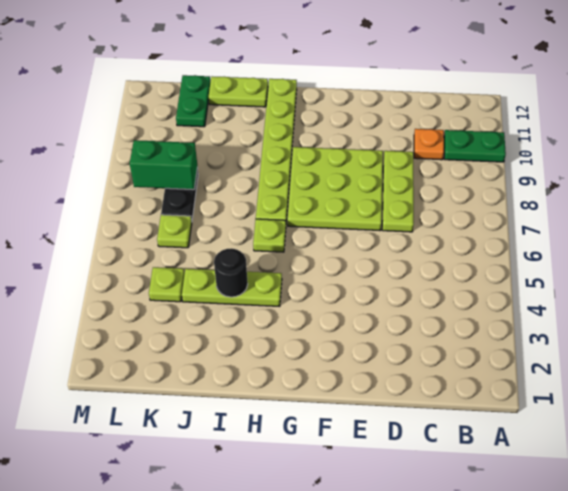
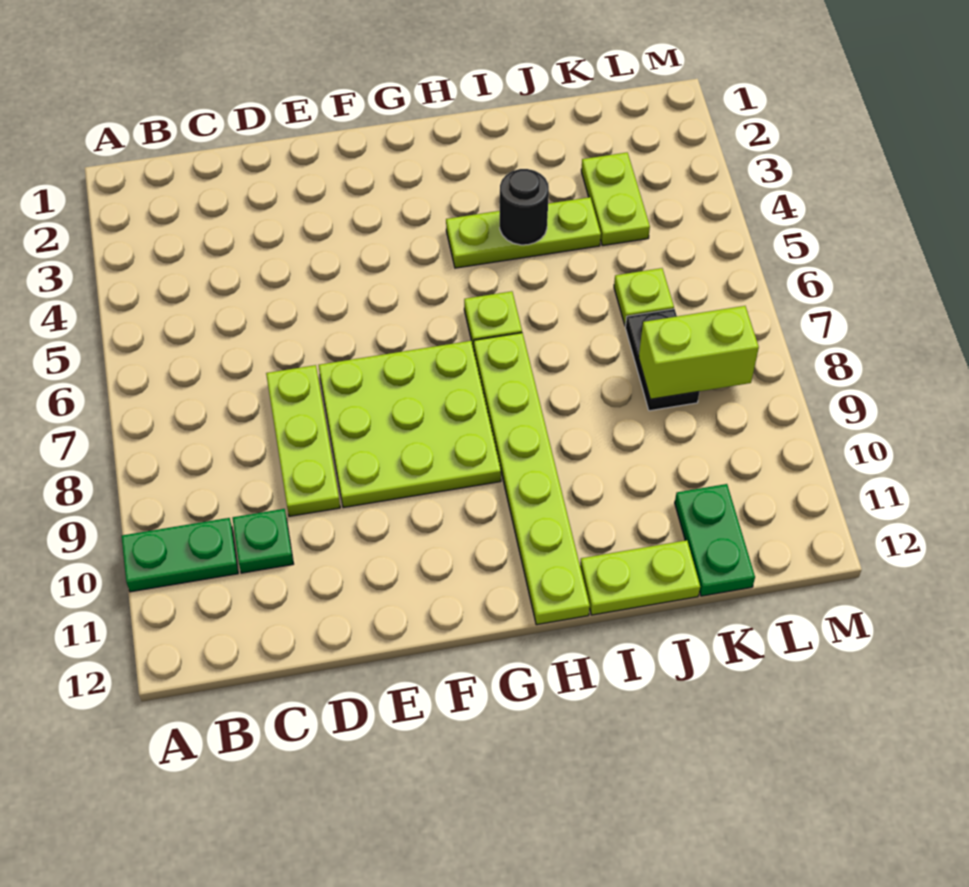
orange plate C10 level 1 -> green plate C10 level 1
lime plate K4 level 1 -> lime plate K3:K4 level 1
green brick K8:L8 level 2 -> lime brick K8:L8 level 2

